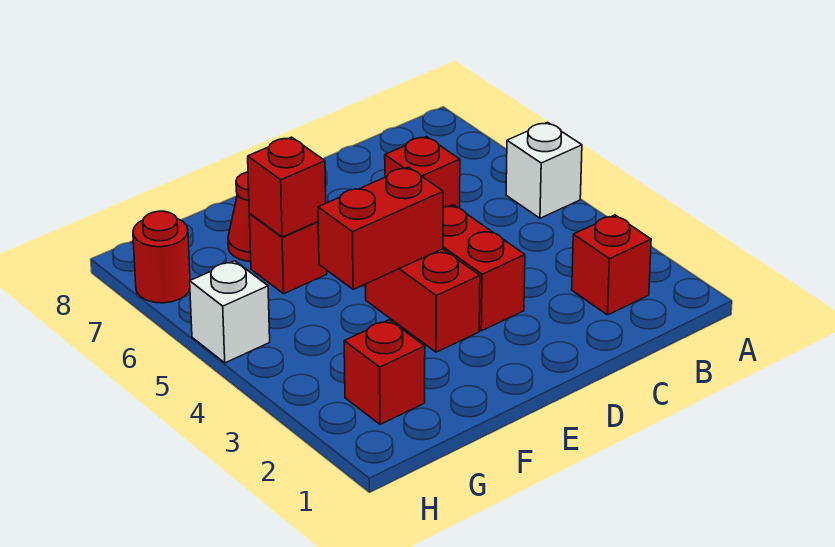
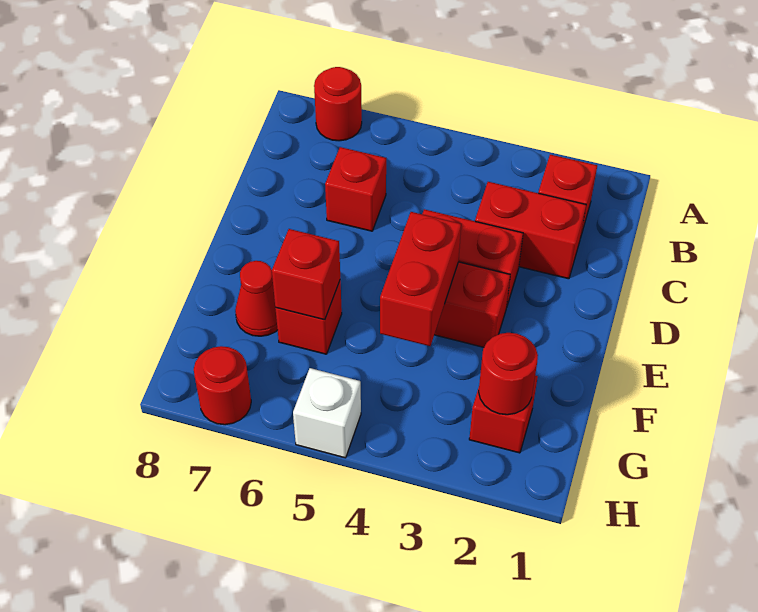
white brick A5 level 1 -> none
none -> red round brick A7 level 1
none -> red brick C2:C3 level 1
none -> red round brick G2 level 2

